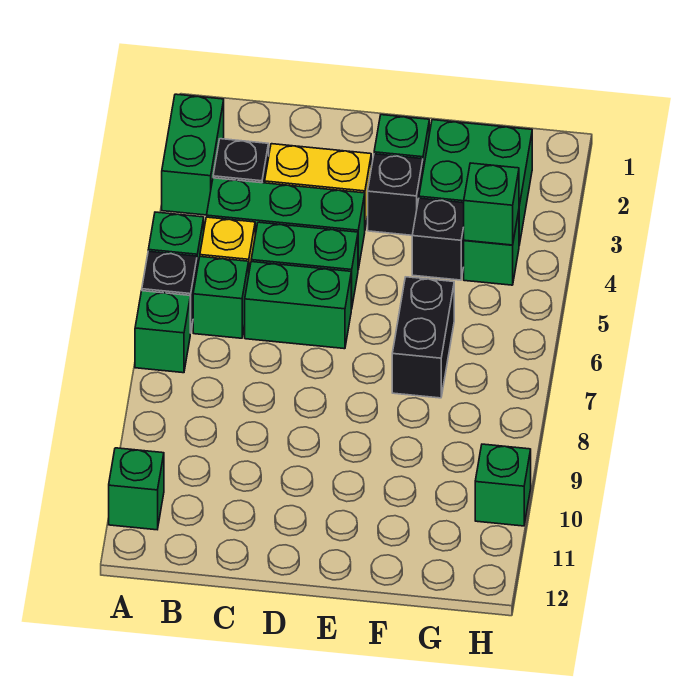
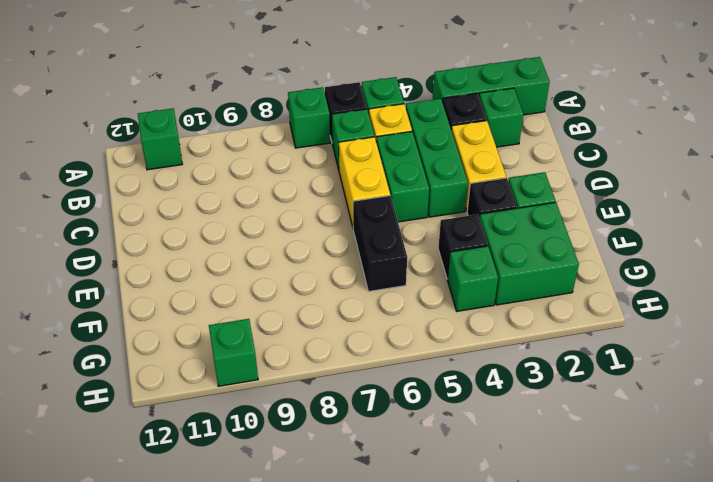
green brick A2:A3 level 1 -> green brick A1:A3 level 1
green brick C6:D6 level 1 -> yellow brick C6:D6 level 1
black brick F6:F7 level 1 -> black brick E6:F6 level 1
green brick G4 level 2 -> green brick B2 level 1

